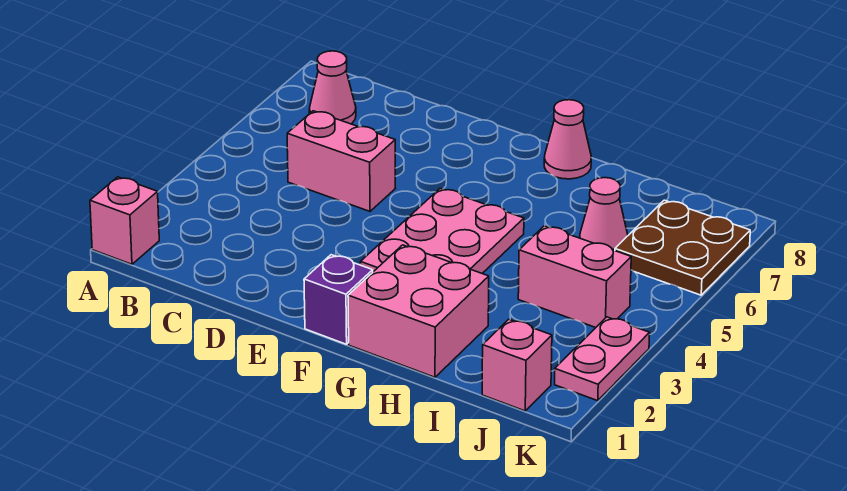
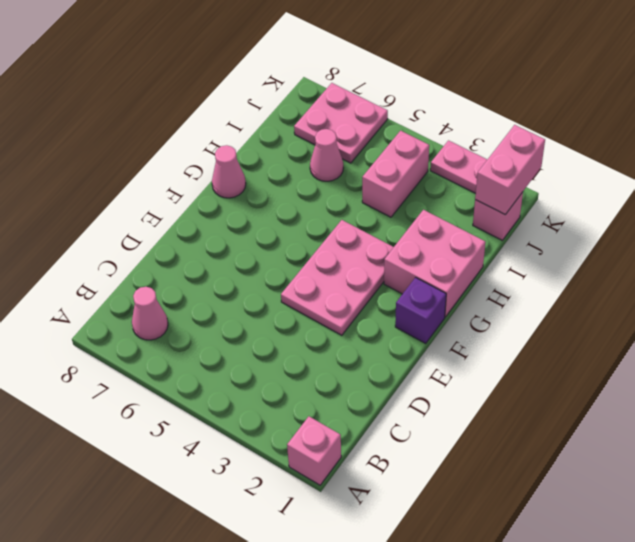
pink brick C5:D5 level 1 -> pink brick J1:K1 level 2
pink plate F3:G5 level 1 -> pink plate E3:G4 level 1
brown plate J6:K7 level 1 -> pink plate J6:K7 level 1

